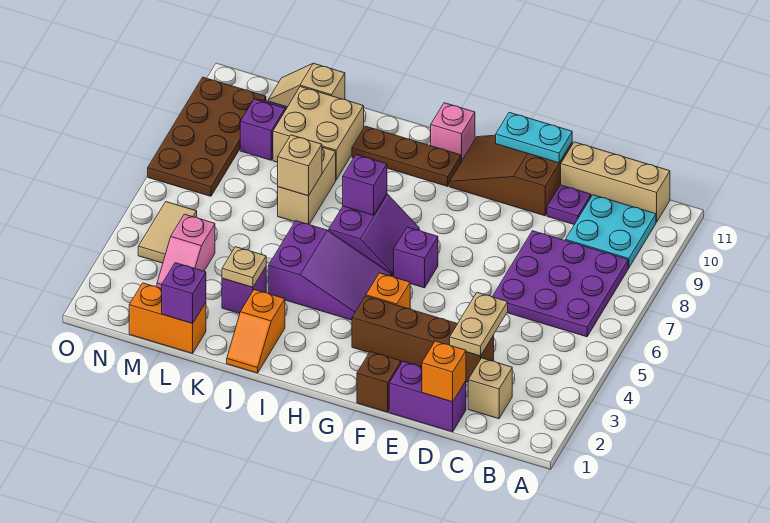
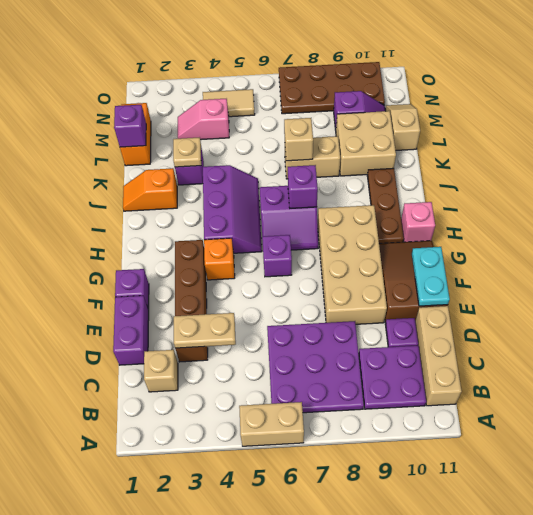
none -> tan brick A5:A6 level 1
cyan plate B9:C10 level 1 -> purple plate B9:C10 level 1
orange brick D1 level 2 -> none
none -> tan brick E8:H9 level 1
brown brick F1 level 1 -> purple brick F1 level 1
purple slope H4:J5 level 1 top J -> purple slope H4:J5 level 1 top 4

